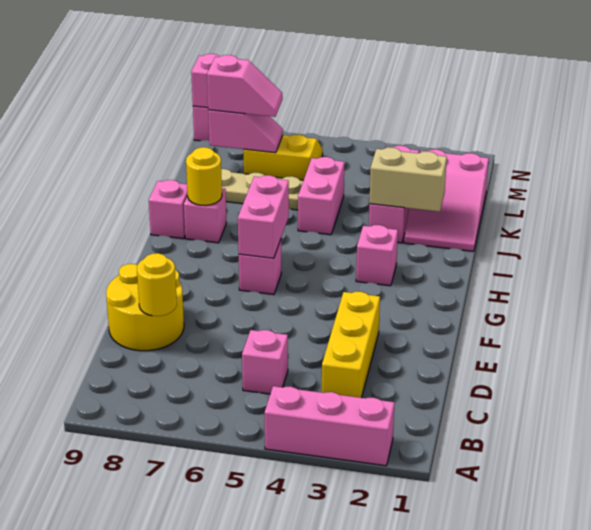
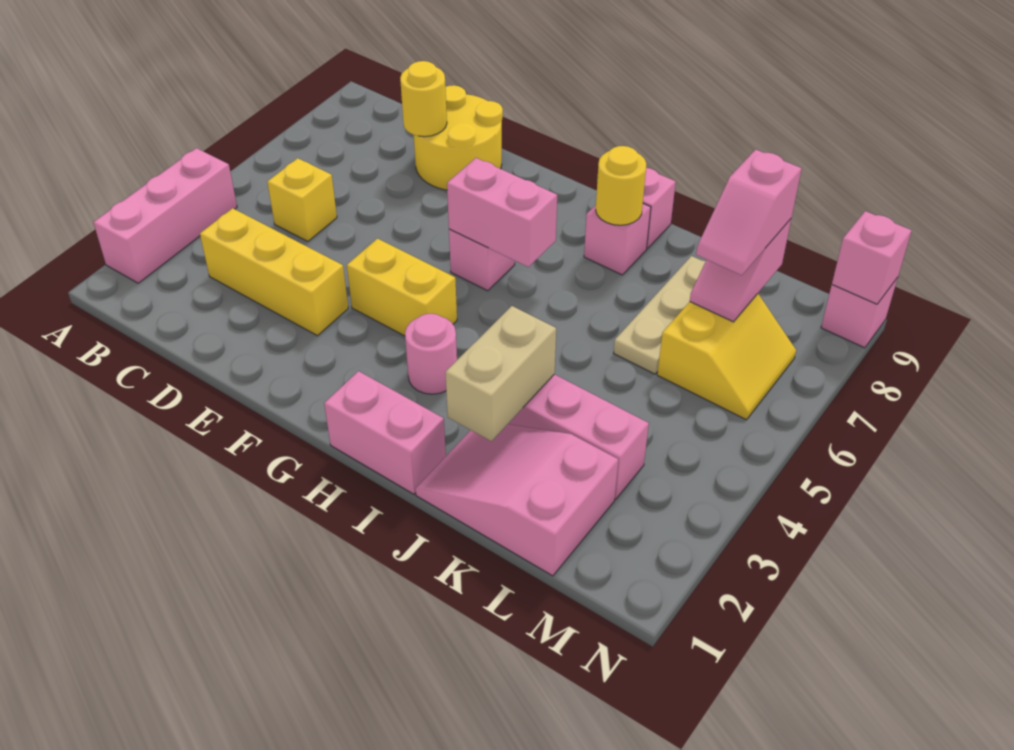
pink brick C5 level 1 -> yellow brick C5 level 1
none -> yellow brick F4:G4 level 1
pink brick H3 level 1 -> pink round brick H3 level 1
pink brick J5:K5 level 1 -> pink brick H1:I1 level 1

